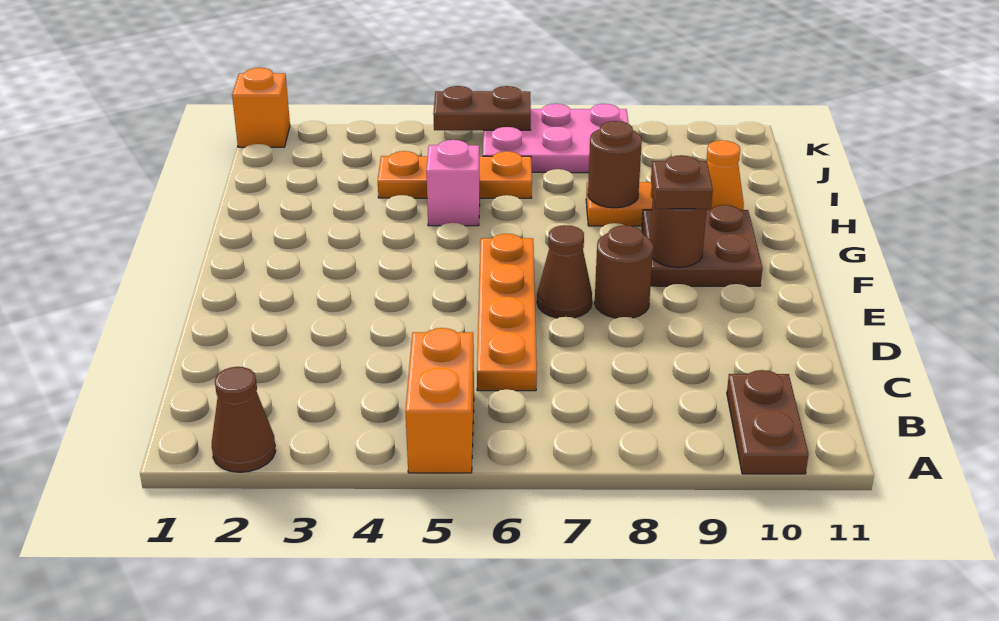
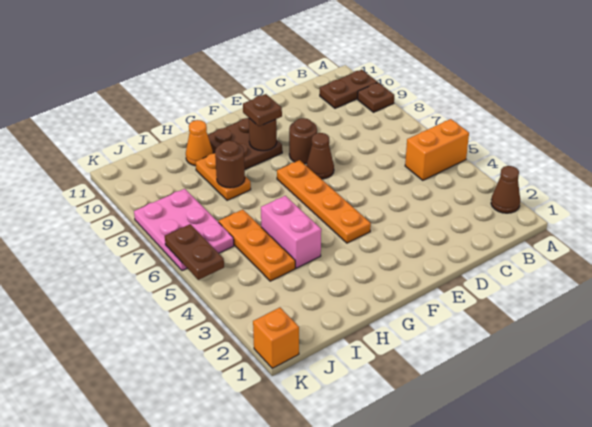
none -> brown plate A9 level 1
orange plate C6:F6 level 1 -> orange plate F4:F7 level 1
pink brick H5 level 1 -> pink brick H4:H5 level 1

